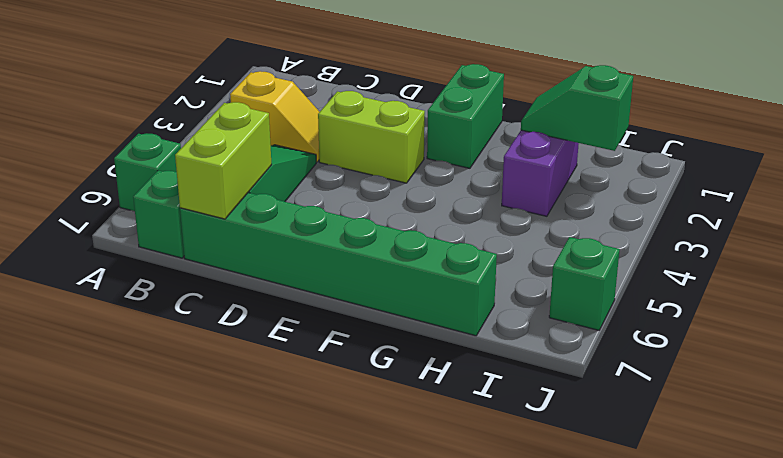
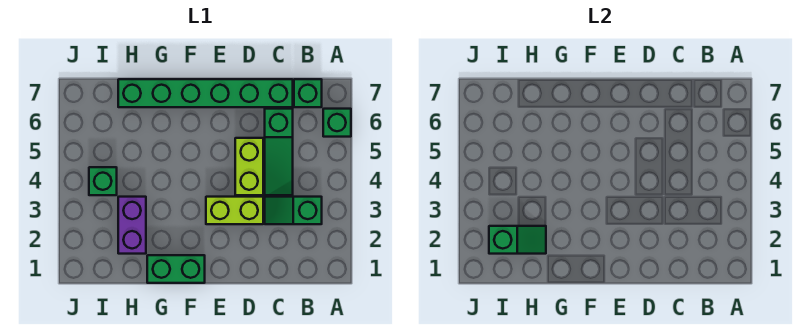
yellow slope B3:C3 level 1 top B -> green slope B3:C3 level 1 top B
lime brick C6:C7 level 2 -> lime brick D4:D5 level 1
green brick F1:F2 level 1 -> green brick F1:G1 level 1
green brick J6 level 1 -> green brick I4 level 1

